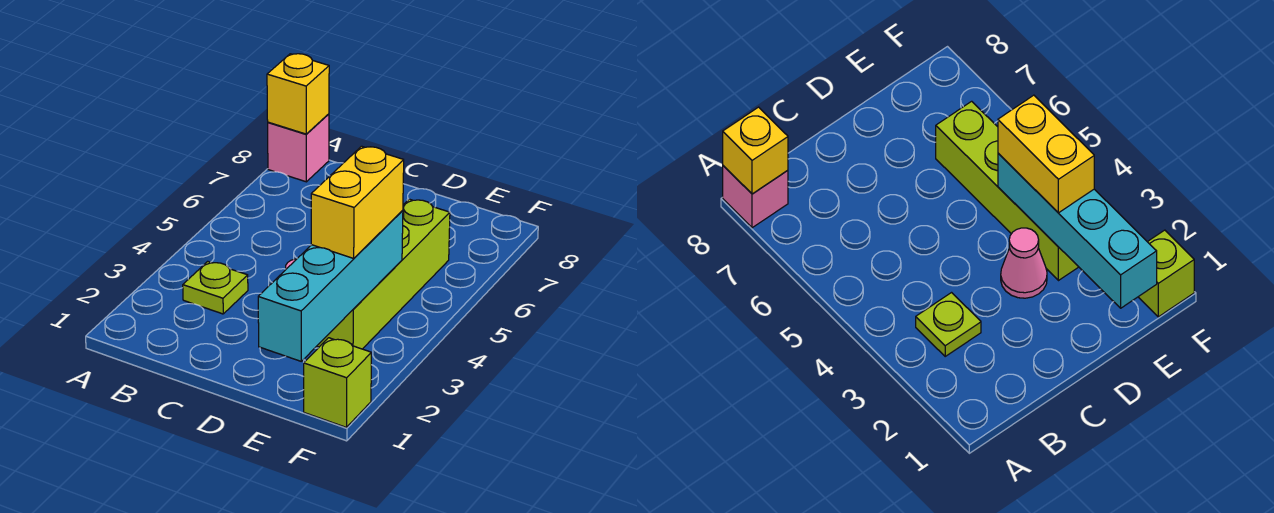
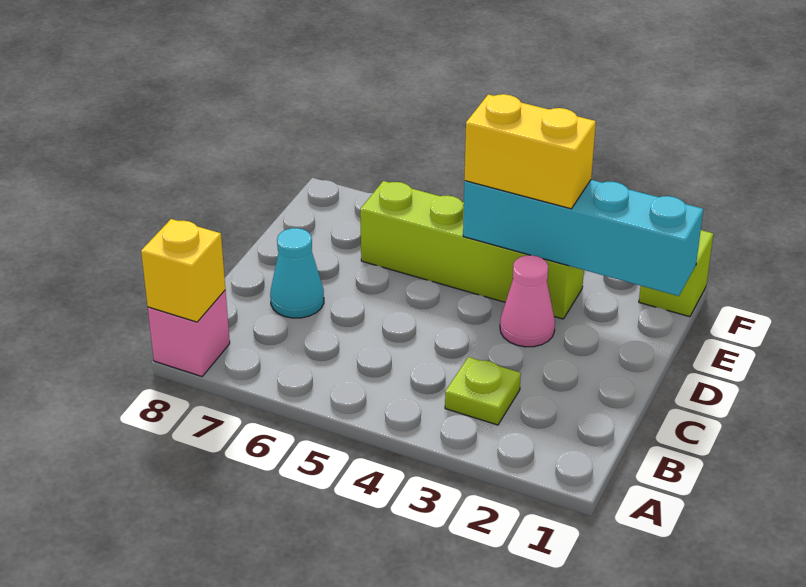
none -> cyan cone C7 level 1

